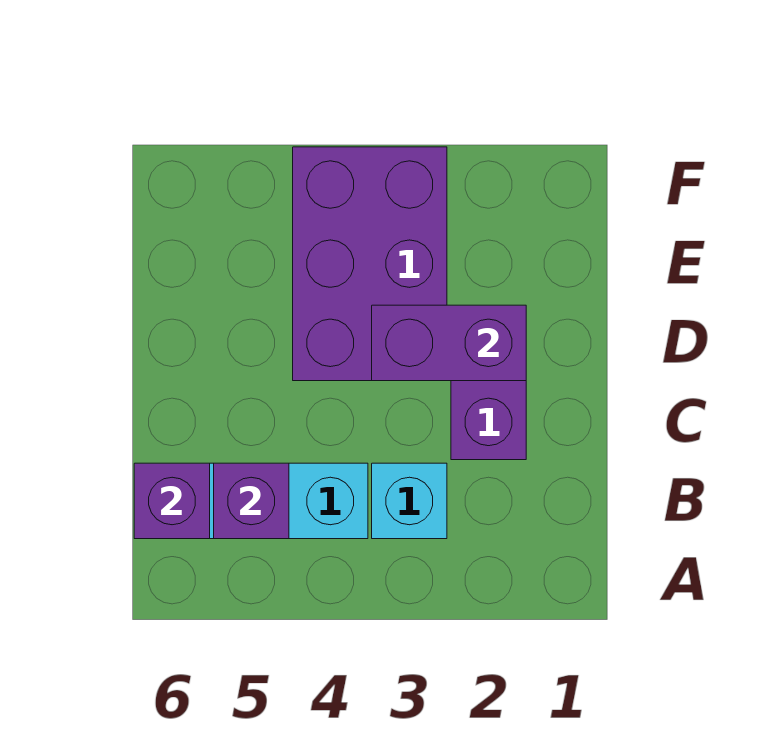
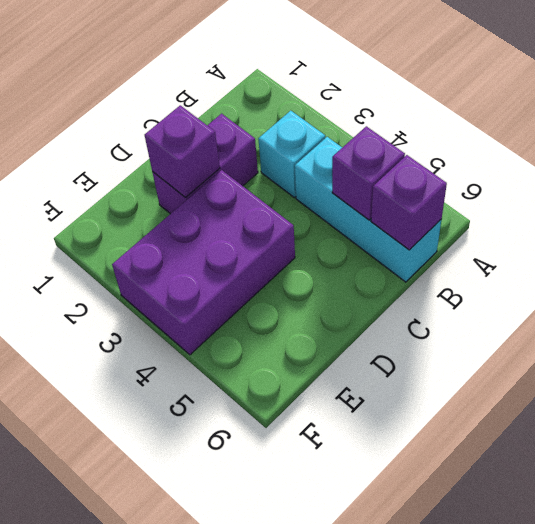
purple brick D2:D3 level 2 -> purple brick D2 level 2

